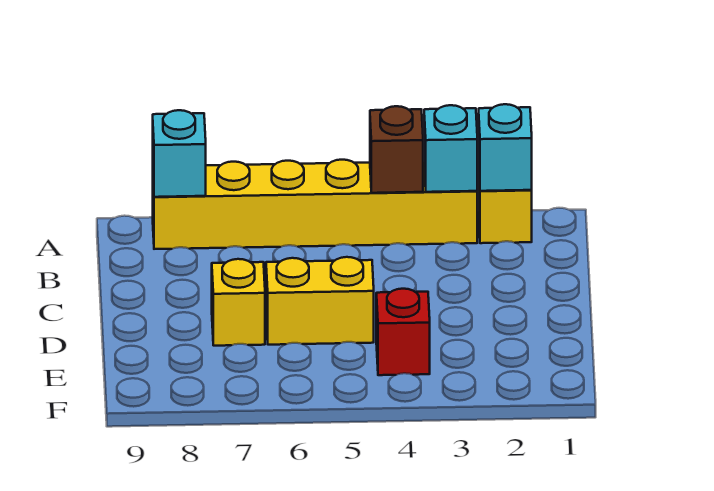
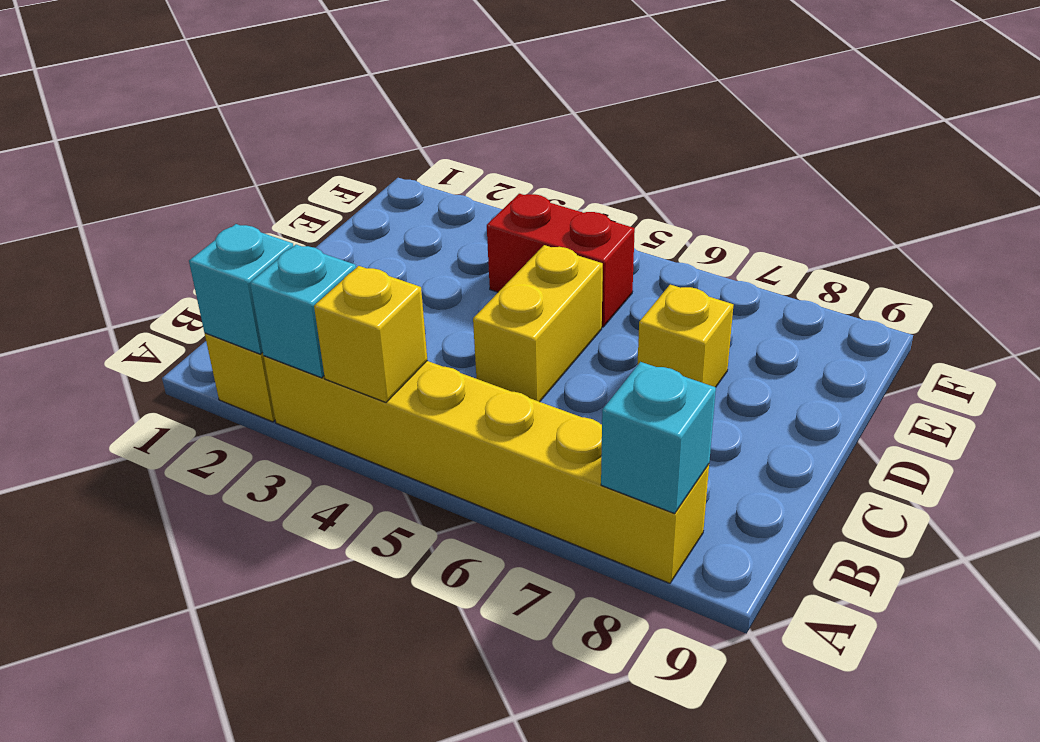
brown brick A4 level 2 -> yellow brick A4 level 2
yellow brick D5:D6 level 1 -> yellow brick C5:D5 level 1
red brick E4 level 1 -> red brick E4:E5 level 1

